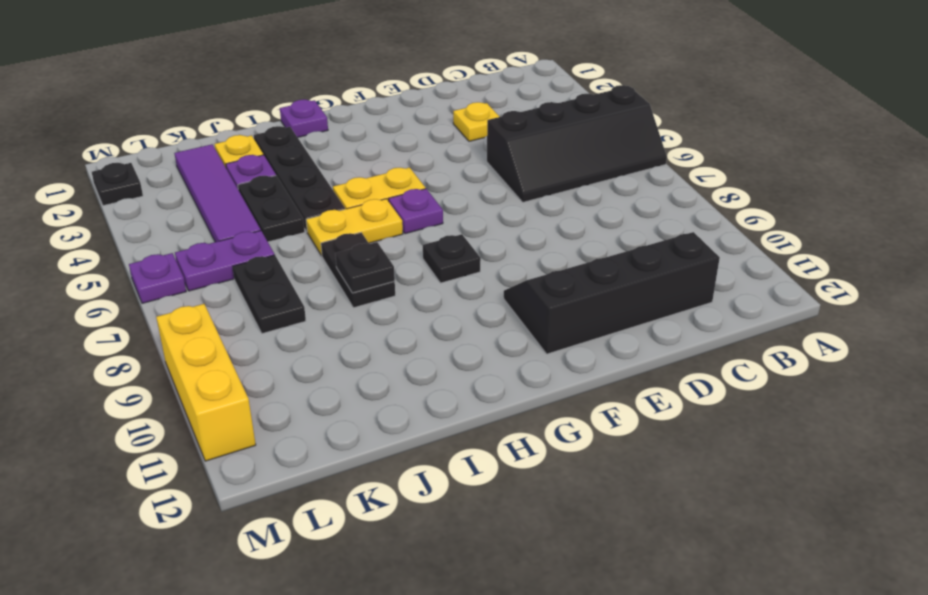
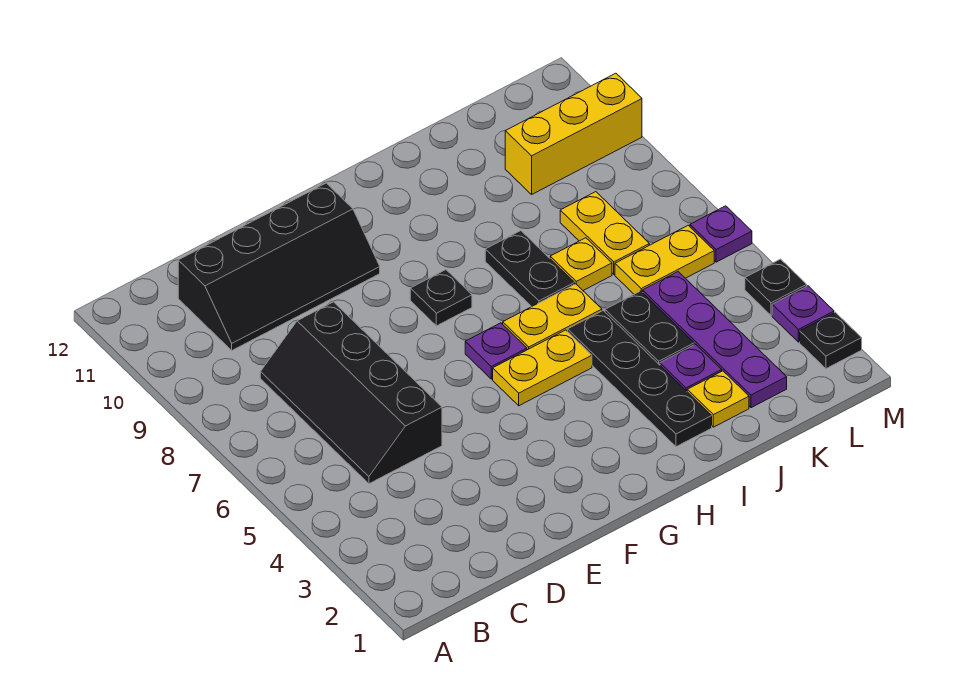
black slope A5:D6 level 1 top 5 -> black slope C5:D8 level 1 top D
yellow plate D3 level 1 -> yellow plate J7 level 1
purple plate H1 level 1 -> purple plate M3 level 1
black plate I8 level 2 -> black plate M4 level 1
purple tile K2:K5 level 1 -> purple plate K2:K5 level 1
purple plate K6:L6 level 1 -> yellow plate K6:L6 level 1
black plate K7:K8 level 1 -> yellow plate K7:K8 level 1
yellow brick M9:M11 level 1 -> yellow brick K10:M10 level 1

